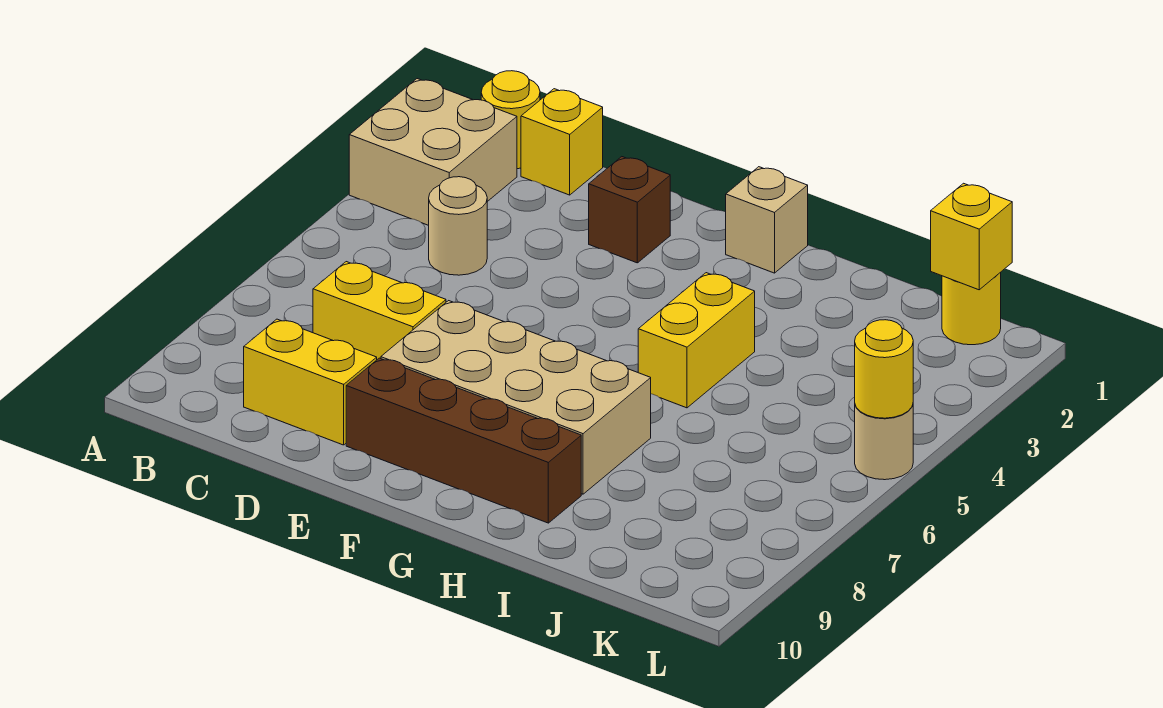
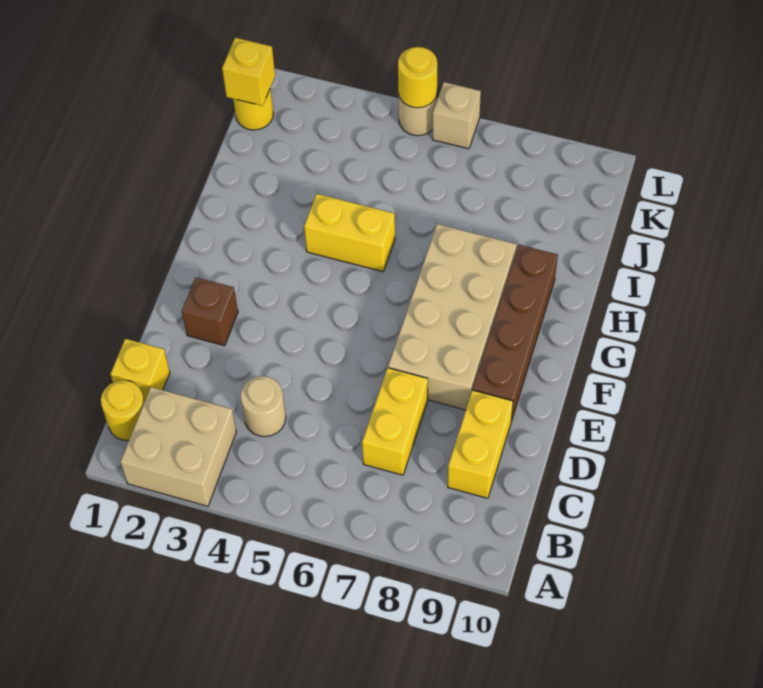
tan brick G1 level 1 -> tan brick L6 level 1

